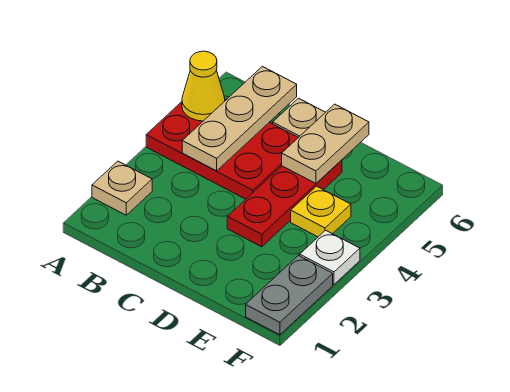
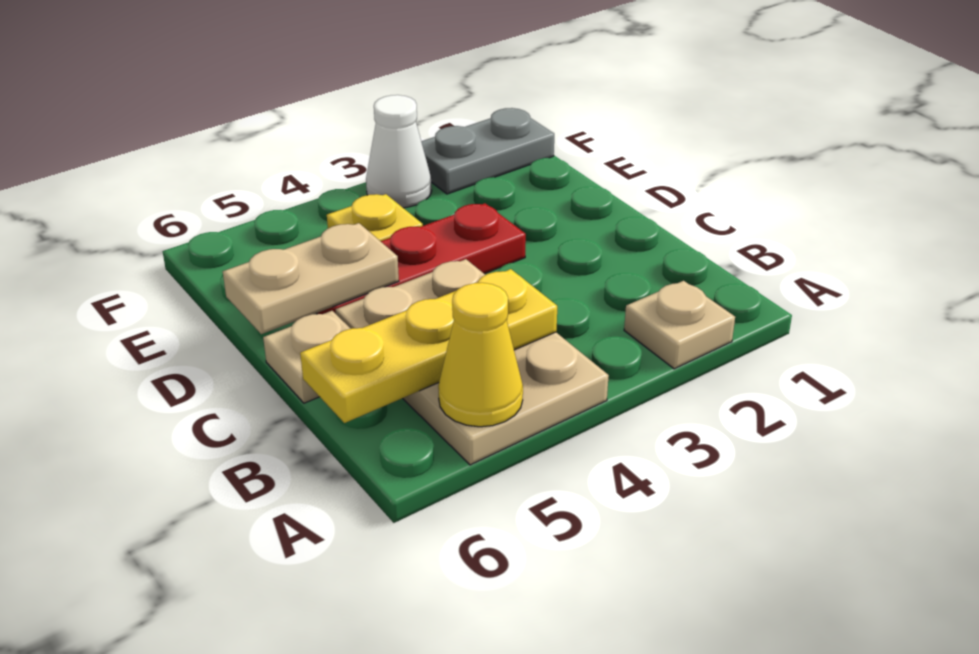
red plate A4:C5 level 1 -> tan plate A4:C5 level 1
tan plate B4:B6 level 2 -> yellow plate B4:B6 level 2
white plate F3 level 1 -> white cone F3 level 1

